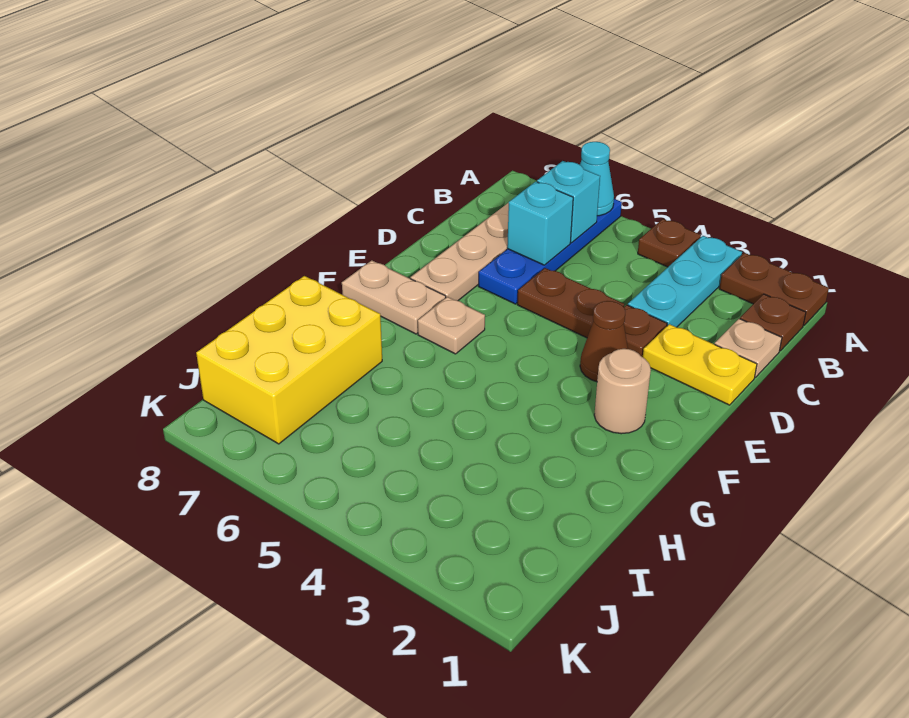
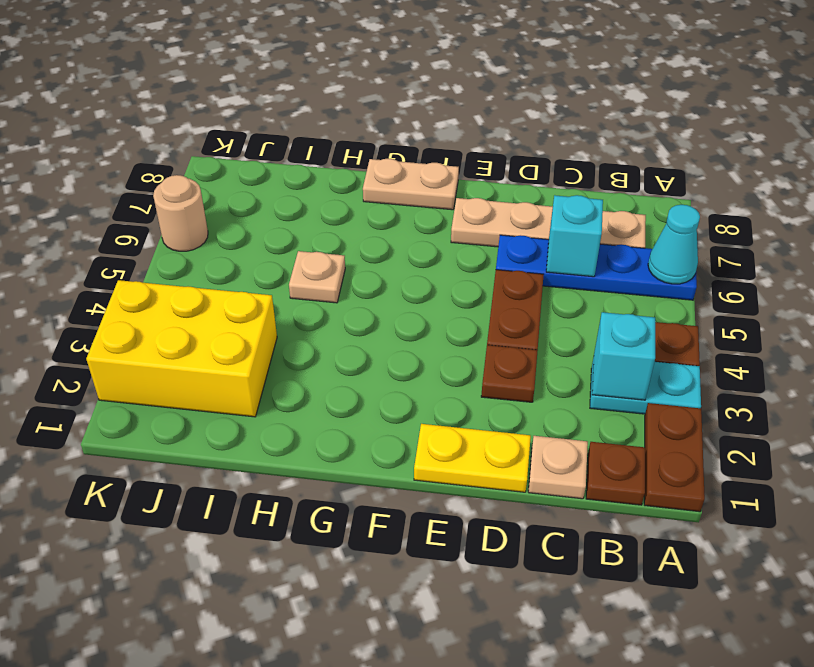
cyan plate A3:C3 level 1 -> cyan plate A3:B3 level 1
cyan brick B6 level 2 -> cyan brick B3 level 2
yellow plate D1:D2 level 1 -> yellow plate D1:E1 level 1
brown cone E3 level 1 -> none
tan round brick F2 level 1 -> tan round brick K6 level 1
tan plate F6 level 1 -> tan plate H5 level 1
tan plate F7:F8 level 1 -> tan plate F8:G8 level 1
yellow brick H7:J8 level 1 -> yellow brick I2:K3 level 1

